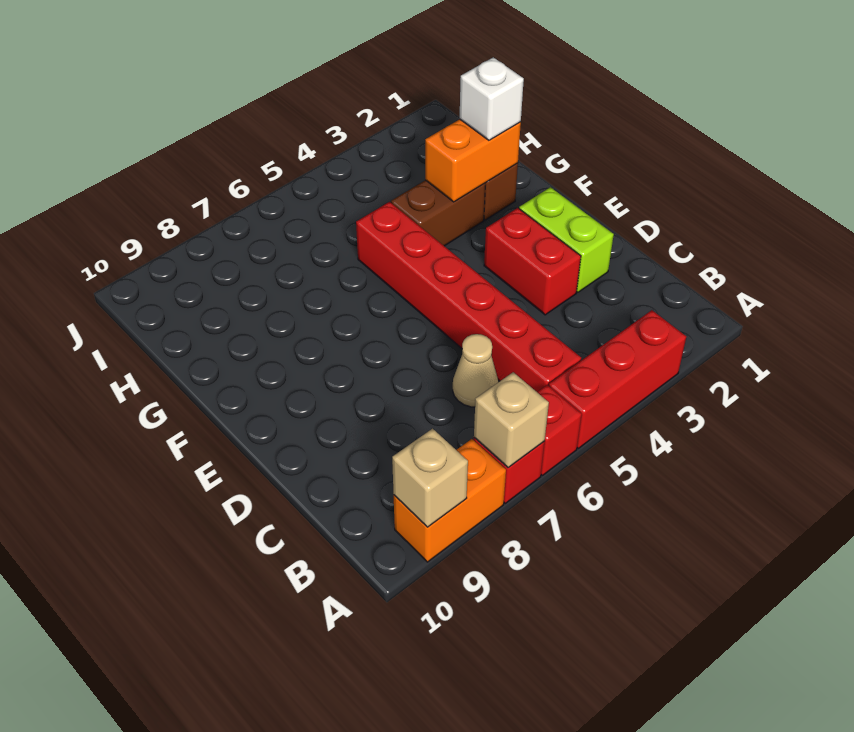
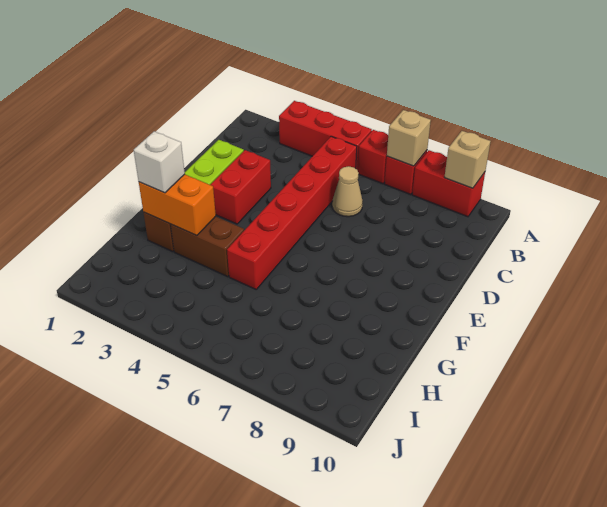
orange brick A8:A9 level 1 -> red brick A8:A9 level 1

